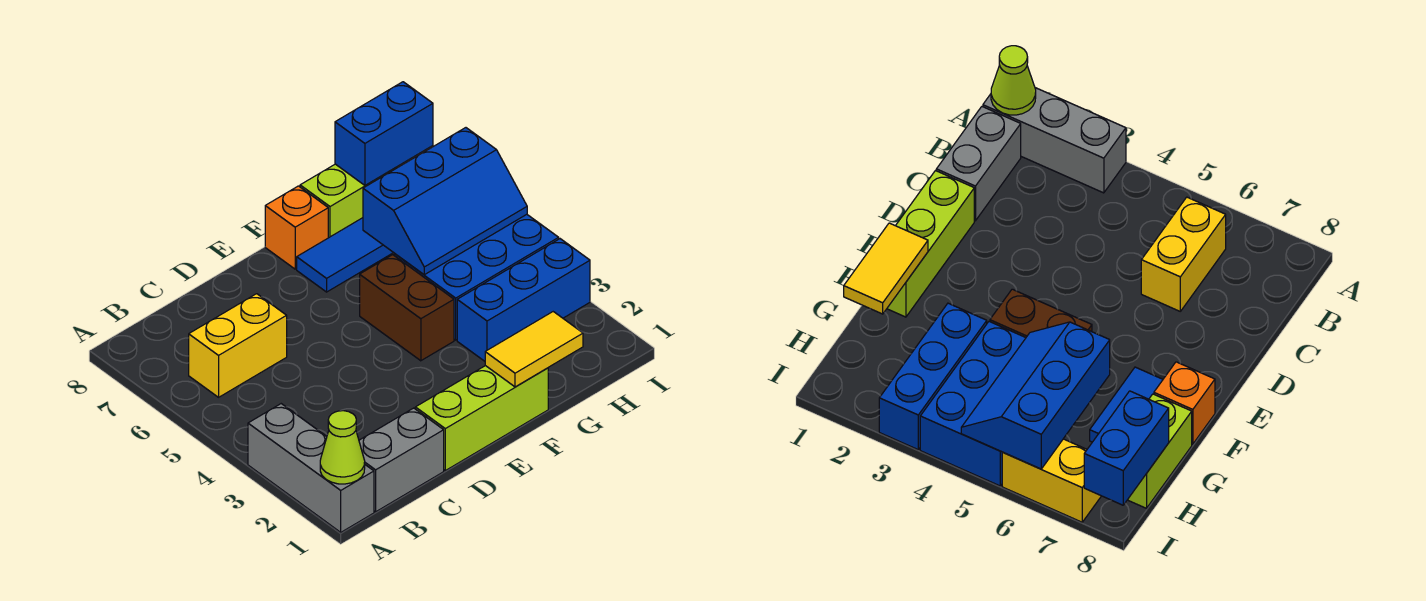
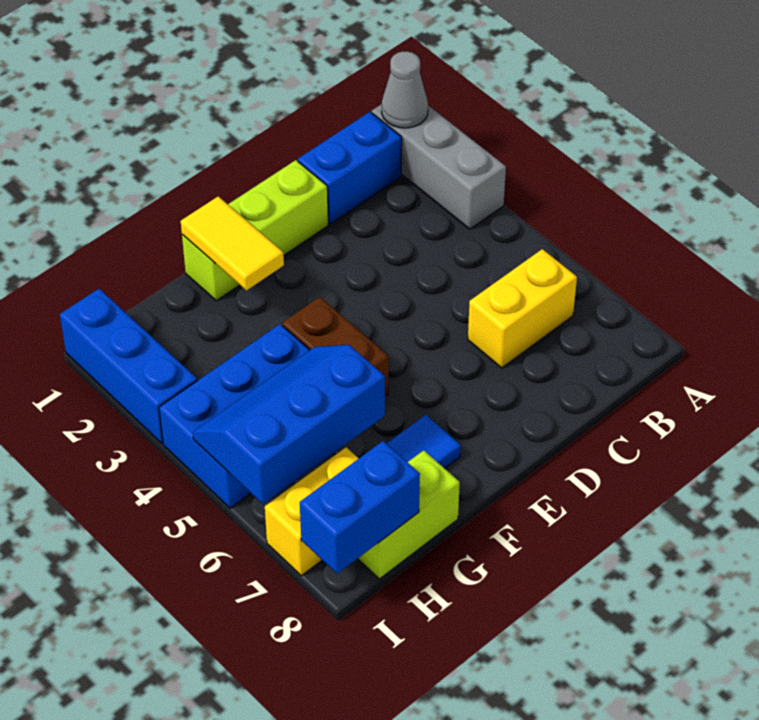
lime cone A1 level 2 -> grey cone A1 level 2
grey brick B1:C1 level 1 -> blue brick B1:C1 level 1
yellow tile F1:G1 level 2 -> yellow tile F1:F2 level 2
orange brick F8 level 1 -> none
blue brick G3:I3 level 1 -> blue brick I1:I3 level 1
yellow brick I6:I7 level 1 -> yellow brick H7:I7 level 1

